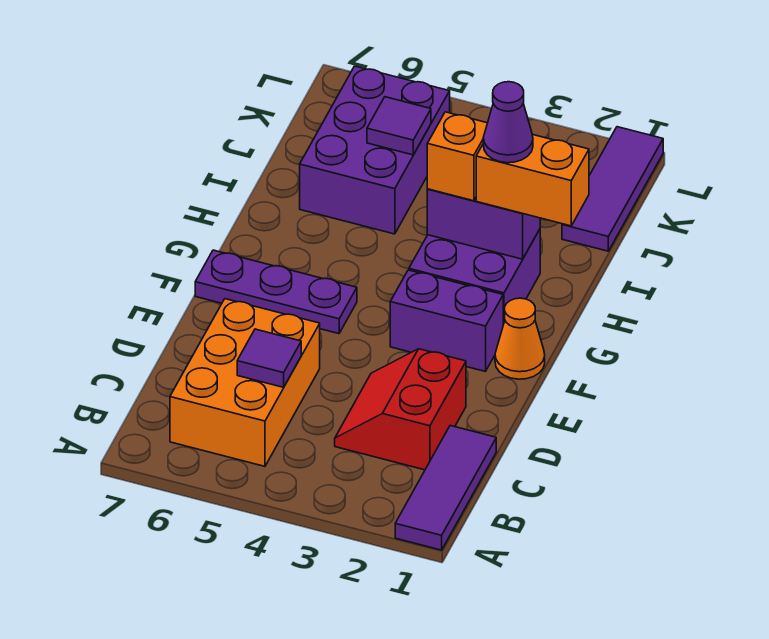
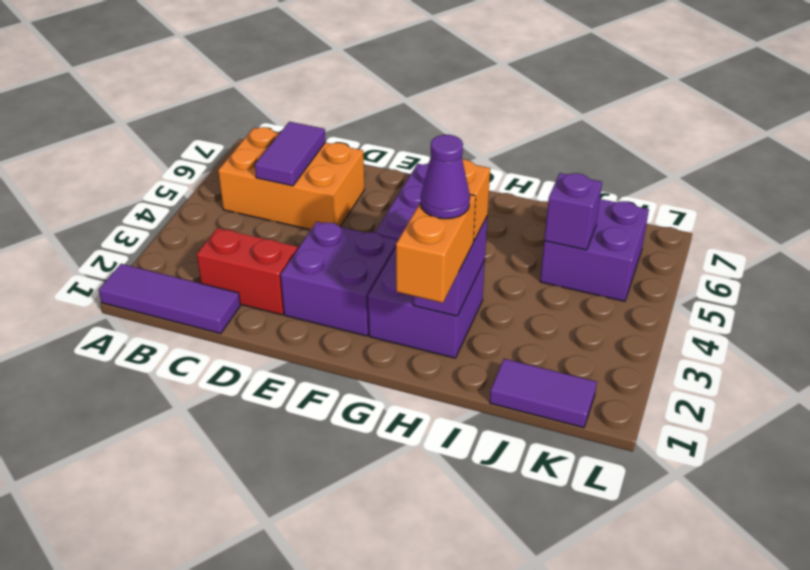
purple tile C5 level 2 -> purple tile C5:C6 level 2
orange cone F1 level 1 -> none
purple brick F2:F3 level 1 -> purple brick E2:F3 level 1
purple brick I5:K6 level 1 -> purple brick J5:K6 level 1
purple tile J1:L1 level 1 -> purple tile J1:K1 level 1
purple tile J5 level 2 -> purple brick J5 level 2

